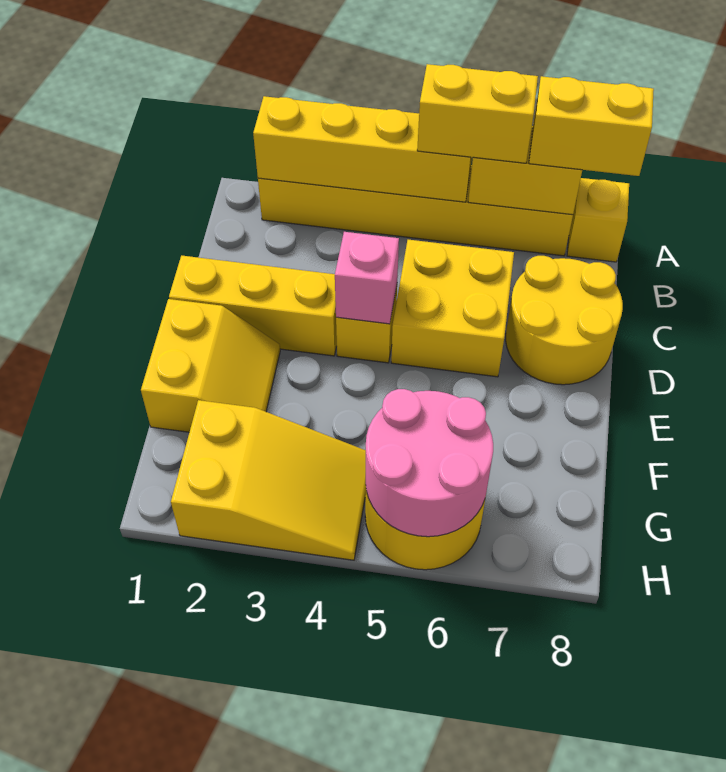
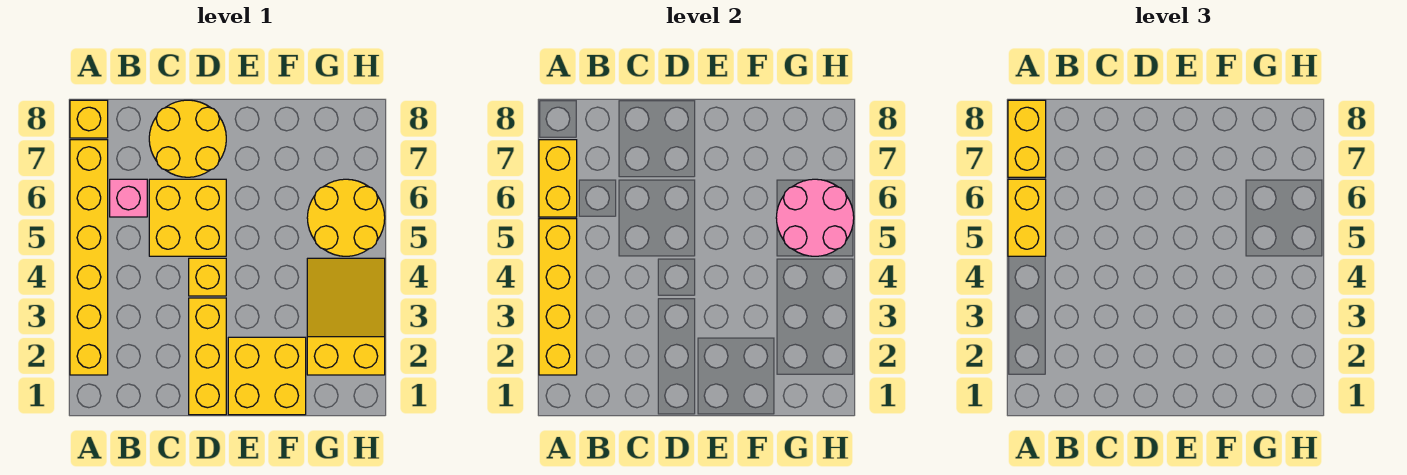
pink brick D4 level 2 -> pink brick B6 level 1
yellow slope E1:F2 level 1 top 1 -> yellow brick E1:F2 level 1

